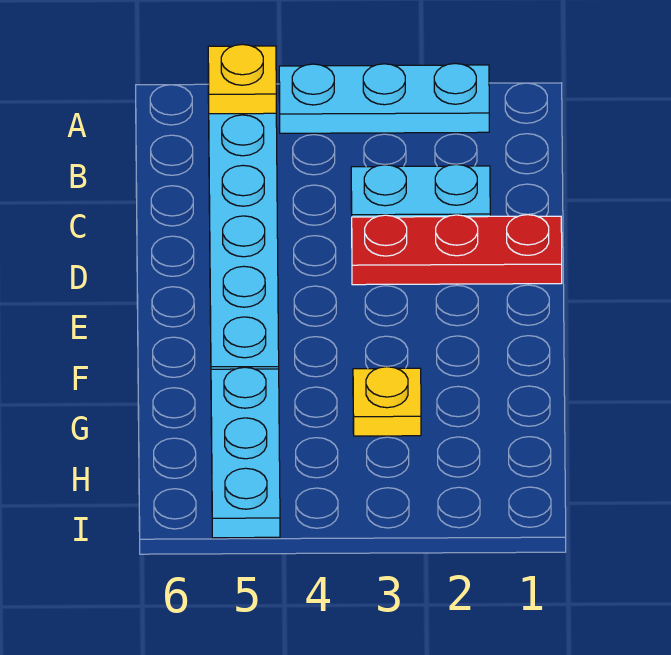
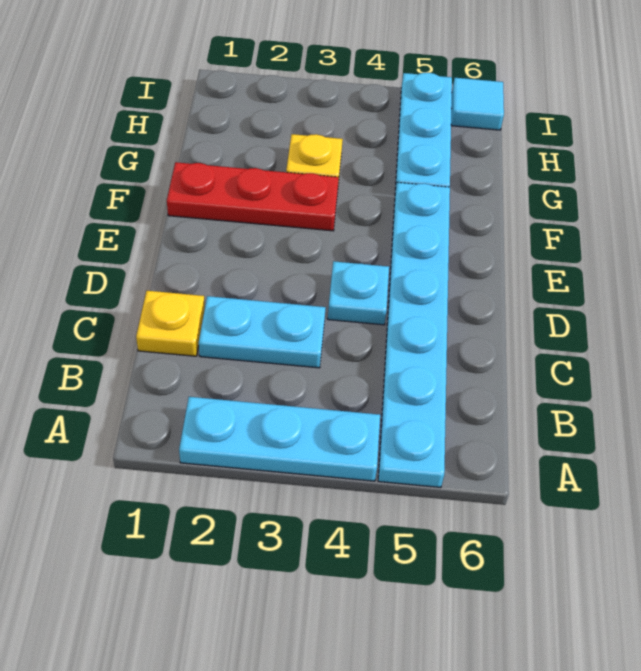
yellow plate A5 level 2 -> yellow plate C1 level 1
red plate D1:D3 level 1 -> red plate F1:F3 level 1
none -> cyan plate D4 level 1
none -> cyan tile I6 level 1

